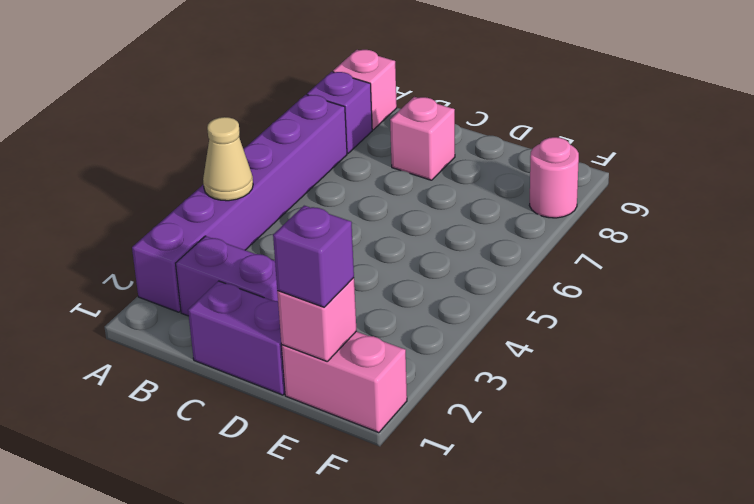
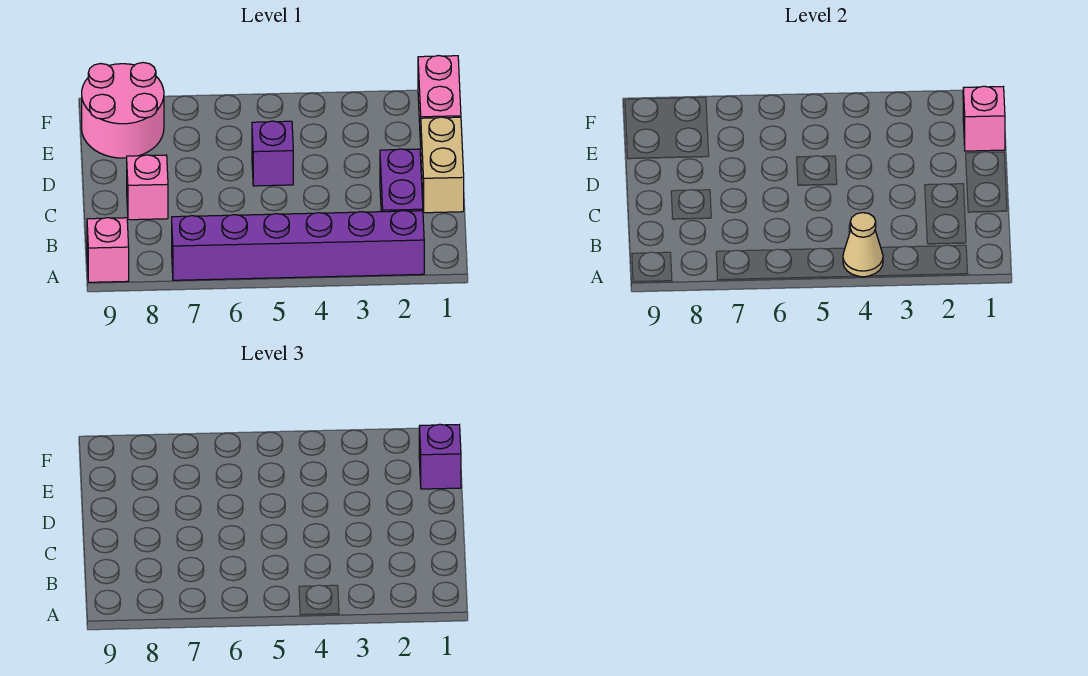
purple brick A8 level 1 -> purple brick D5 level 1
purple brick C1:D1 level 1 -> tan brick C1:D1 level 1
pink round brick F8 level 1 -> pink round brick E8:F9 level 1

